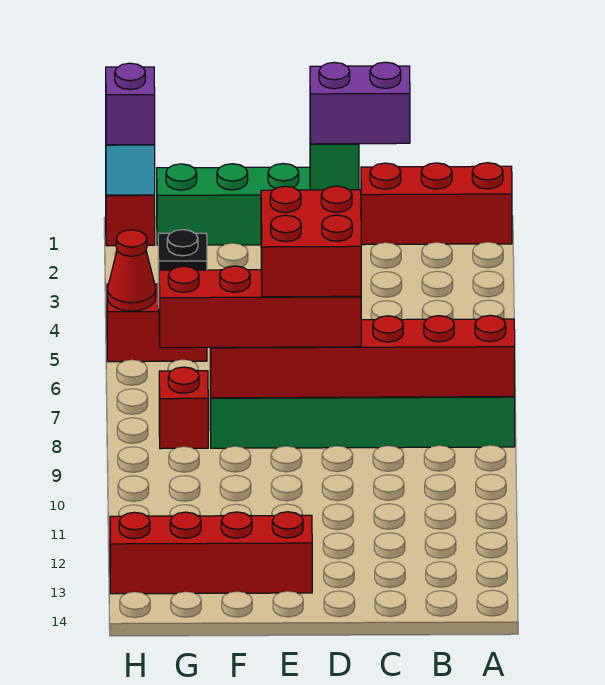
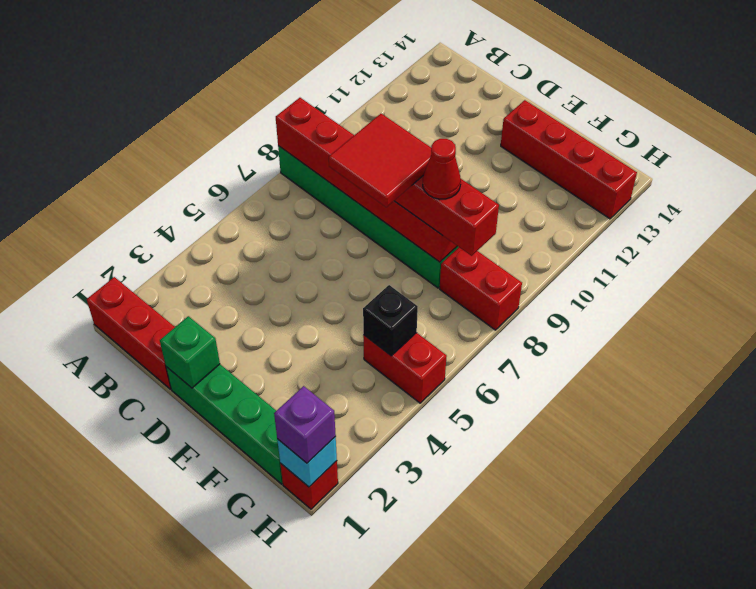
purple brick C1:D1 level 3 -> none
red brick D7:E8 level 4 -> red tile D7:E8 level 4
red brick G8 level 1 -> red brick G8:H8 level 1
red cone H5 level 2 -> red cone F8 level 4

